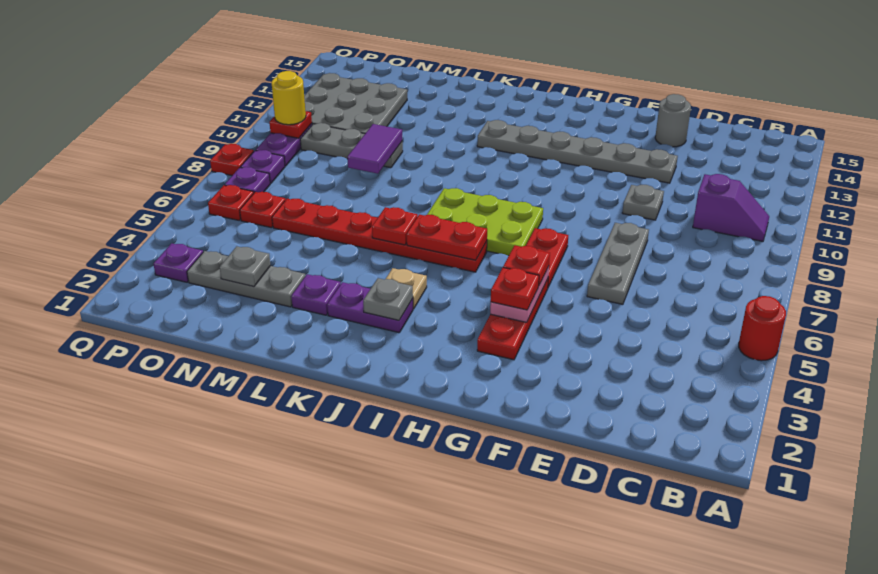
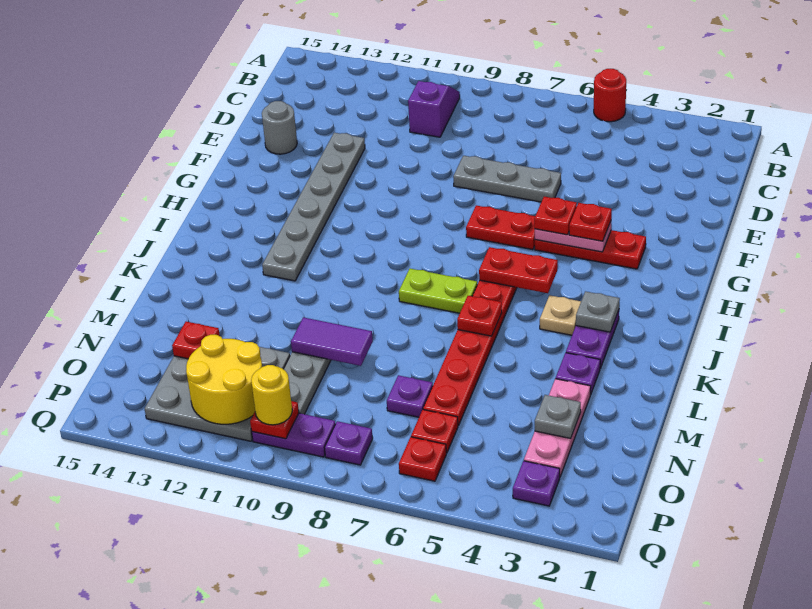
grey plate E10 level 1 -> none
lime plate H7:J8 level 1 -> lime plate J7:J8 level 1
red plate I6:J6 level 2 -> red plate I5:I6 level 2
grey plate M3:O3 level 1 -> pink plate M3:O3 level 1
none -> yellow round brick O11:P12 level 2
purple plate P7 level 1 -> purple plate N7 level 1
red plate Q8 level 1 -> red plate N13 level 2

